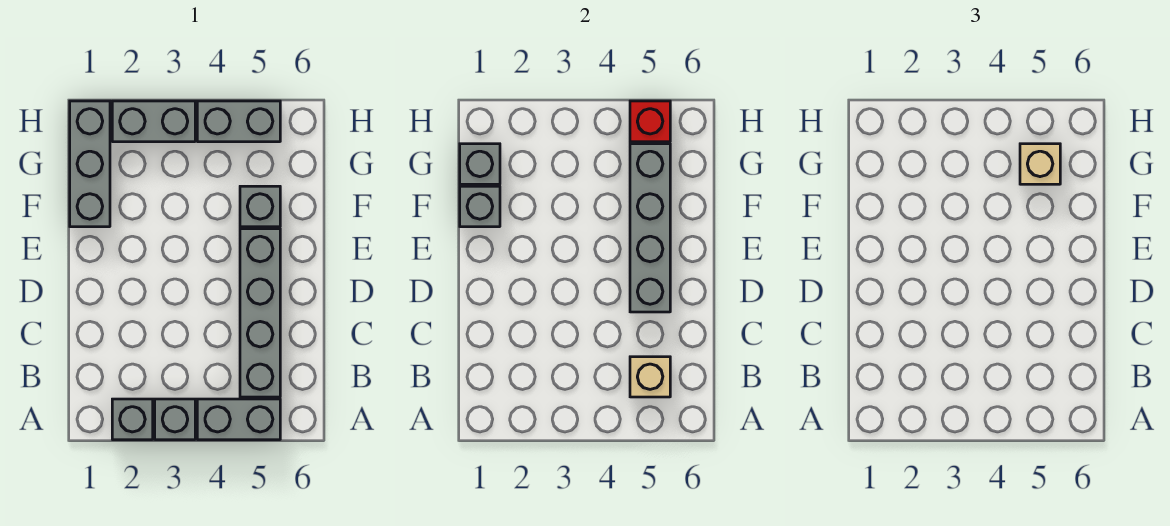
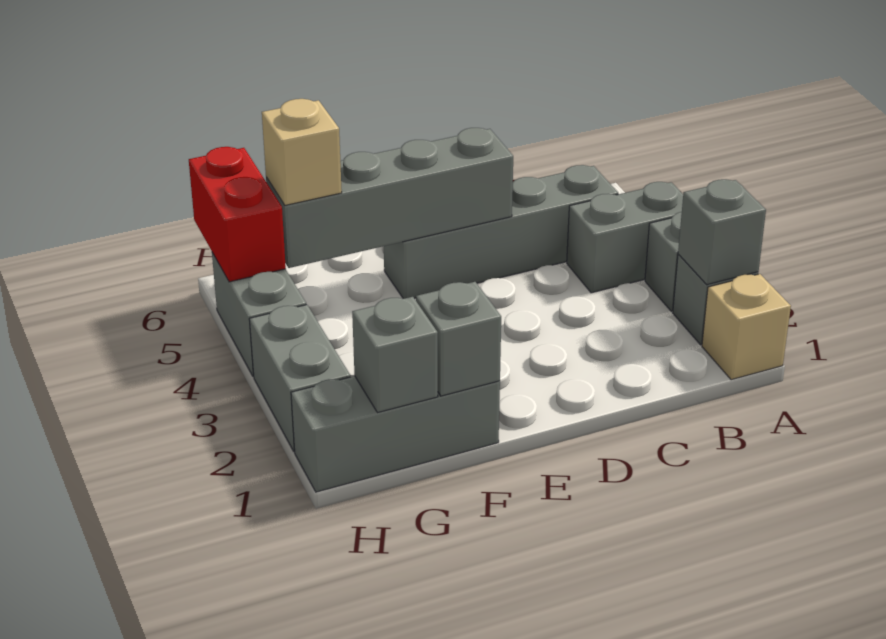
grey brick A4:A5 level 1 -> grey brick A4:B4 level 1
tan brick B5 level 2 -> tan brick A1 level 1
grey brick F5 level 1 -> grey brick A2 level 2
red brick H5 level 2 -> red brick H5:H6 level 2

